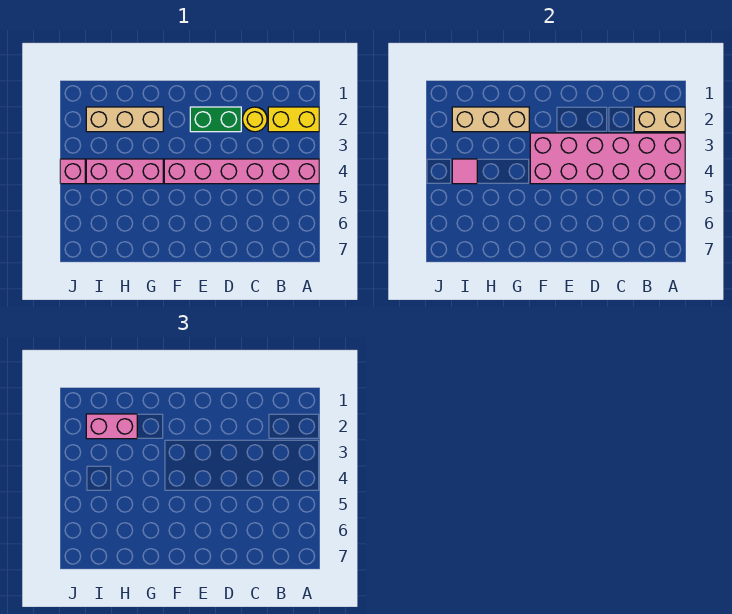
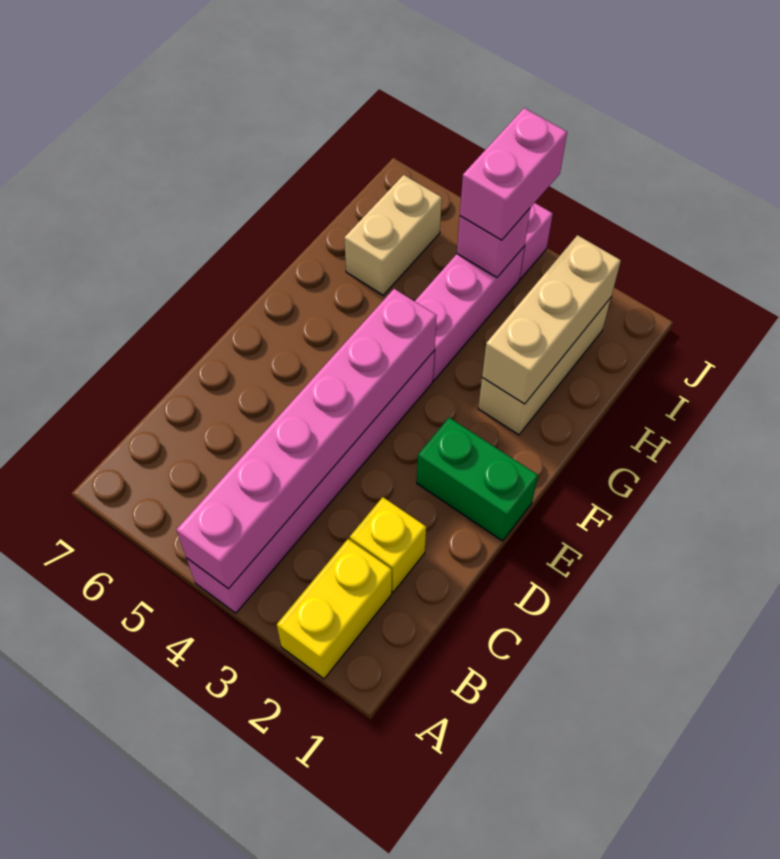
tan brick A2:B2 level 2 -> tan brick H6:I6 level 1
pink brick A3:F4 level 2 -> pink brick A4:F4 level 2
yellow round brick C2 level 1 -> yellow brick C2 level 1
green brick D2:E2 level 1 -> green brick E1:E2 level 1
pink brick H2:I2 level 3 -> pink brick I4:J4 level 3
pink tile I4 level 2 -> pink brick I4 level 2

